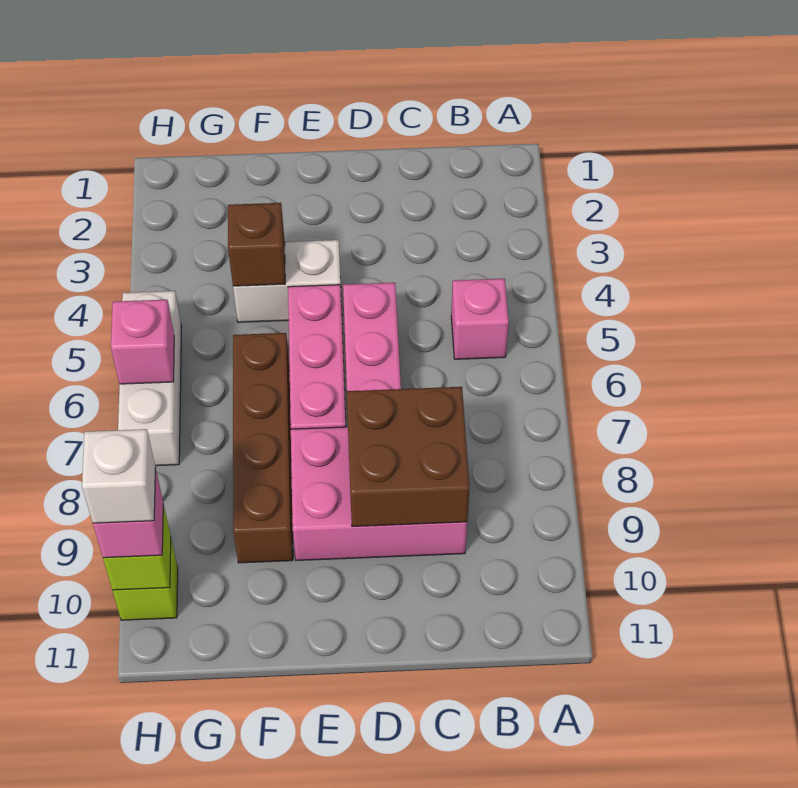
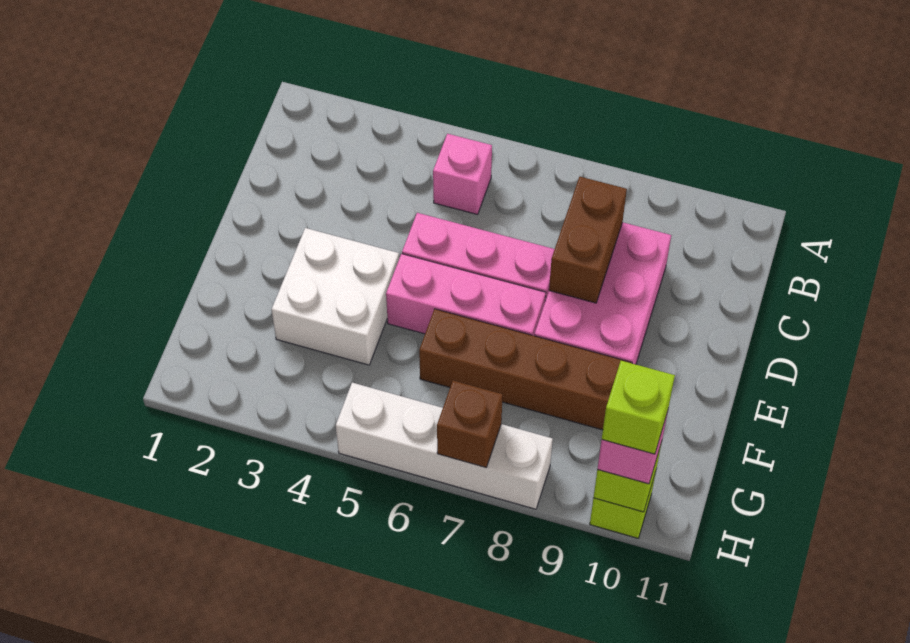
brown brick C8:D9 level 2 -> brown brick C8:D8 level 2
white brick E4:F4 level 1 -> white brick E3:F4 level 1
brown brick F4 level 2 -> brown brick H7 level 2
white brick H5:H7 level 1 -> white brick H5:H8 level 1
pink brick H6 level 2 -> none
white brick H10 level 4 -> lime brick H10 level 4

